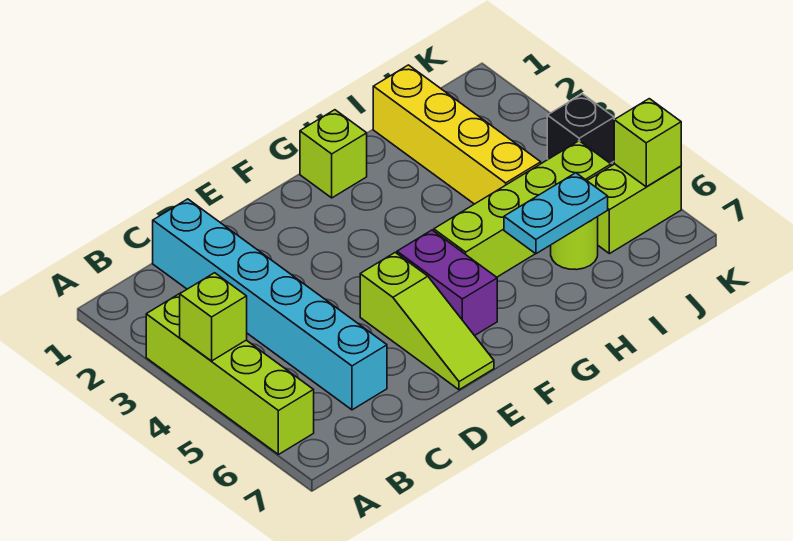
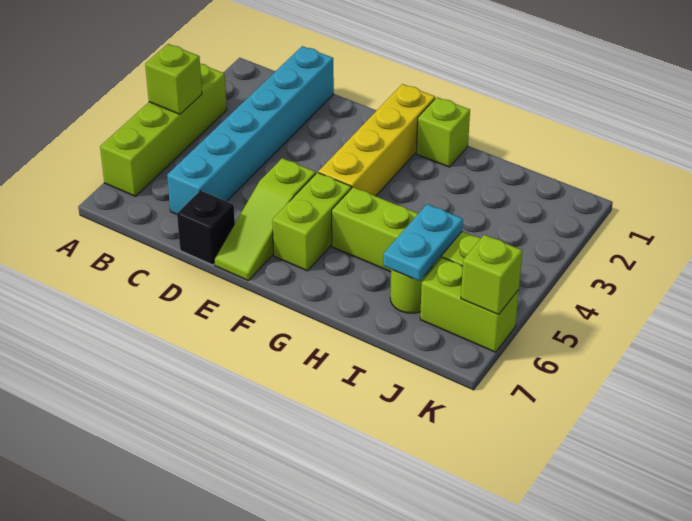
purple brick F5:F6 level 1 -> lime brick F5:F6 level 1
cyan plate H6:I6 level 2 -> cyan plate I5:I6 level 2
yellow brick I1:I4 level 1 -> yellow brick F1:F4 level 1
black brick K4 level 1 -> black brick D7 level 1

